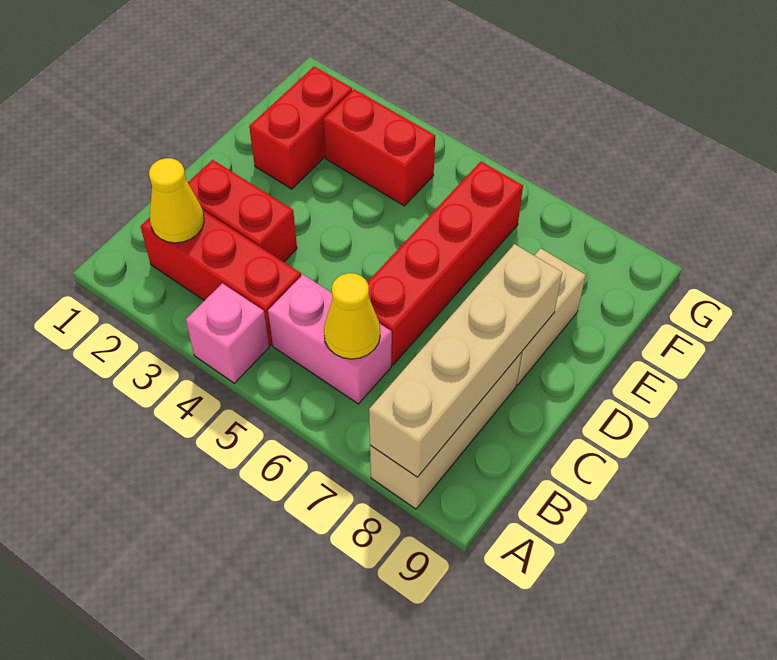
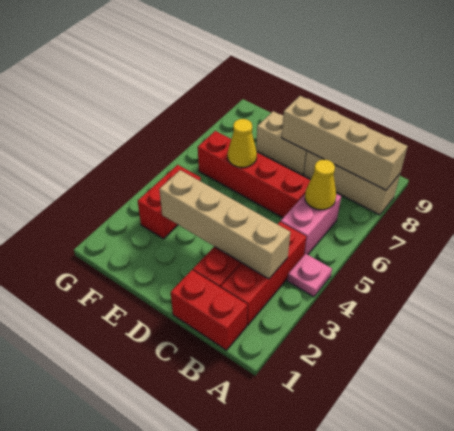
pink brick A4 level 1 -> pink plate A4 level 1
yellow cone B2 level 2 -> yellow cone E6 level 2
none -> tan brick B3:E3 level 2
red brick E2:F2 level 1 -> red brick B1:C1 level 1

